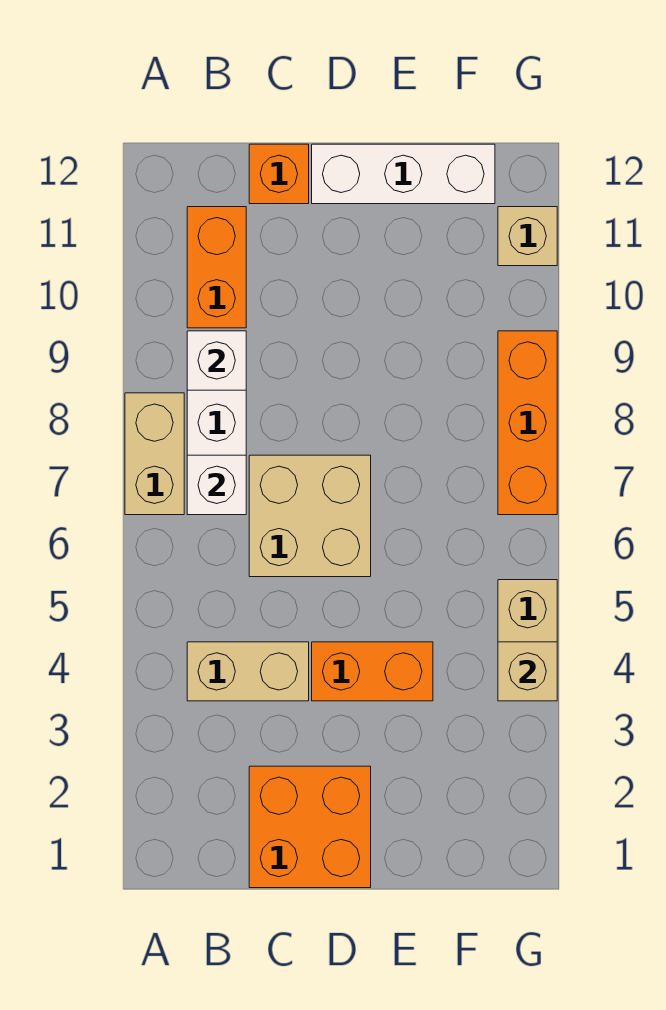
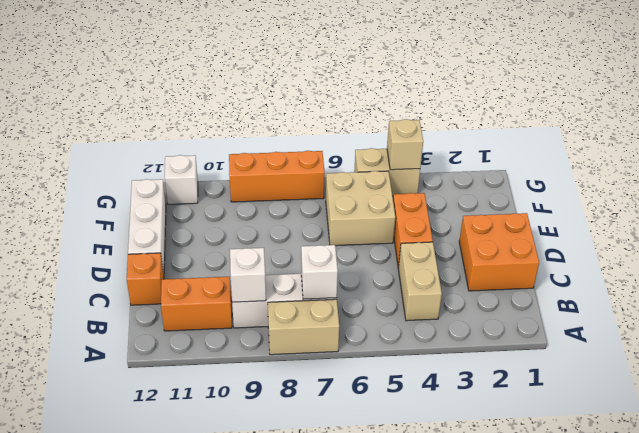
tan brick C6:D7 level 1 -> tan brick E5:F6 level 1
tan brick G11 level 1 -> white brick G11 level 1

